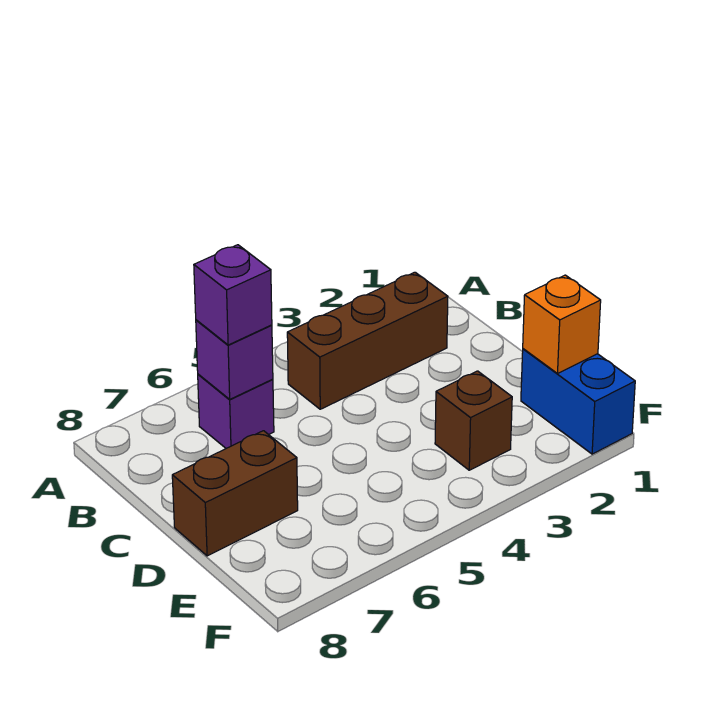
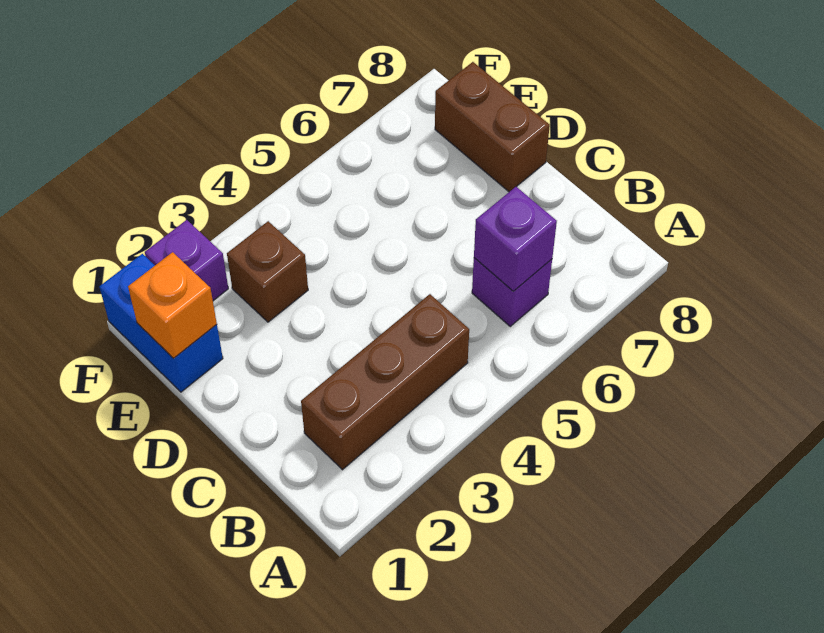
purple brick B6 level 3 -> purple brick F2 level 1
brown brick D7:D8 level 1 -> brown brick D8:E8 level 1

